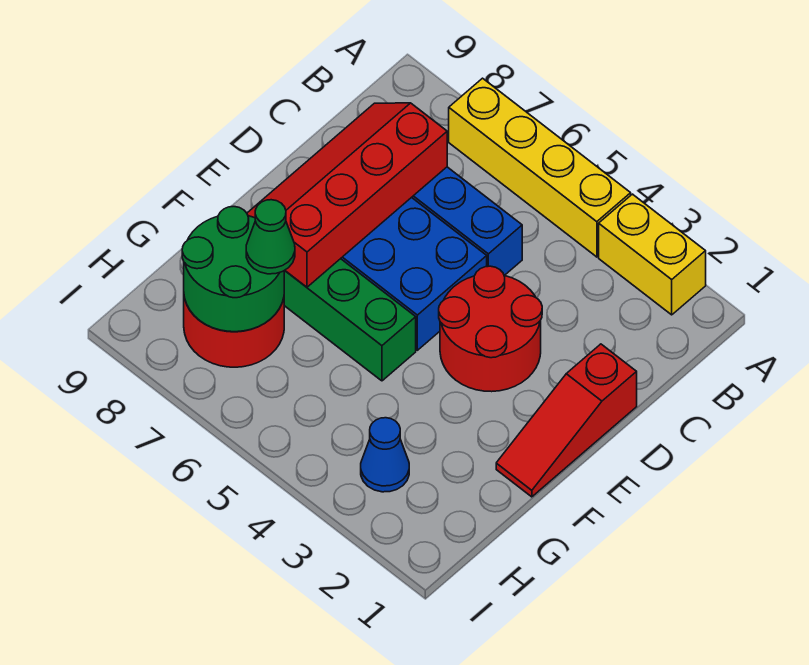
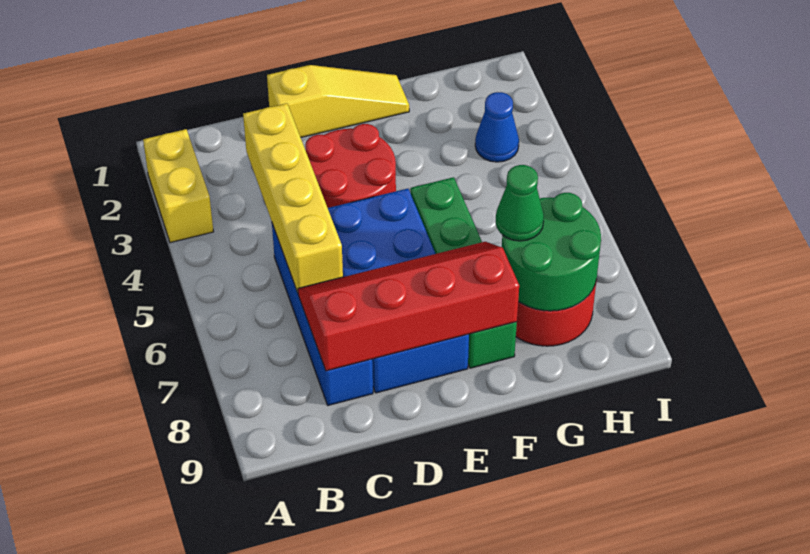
yellow brick A4:A7 level 1 -> yellow brick C3:C6 level 2
red slope C7:F8 level 2 top 7 -> red slope C7:F8 level 2 top 8
red slope D1:F1 level 1 top D -> yellow slope D1:F1 level 1 top D

